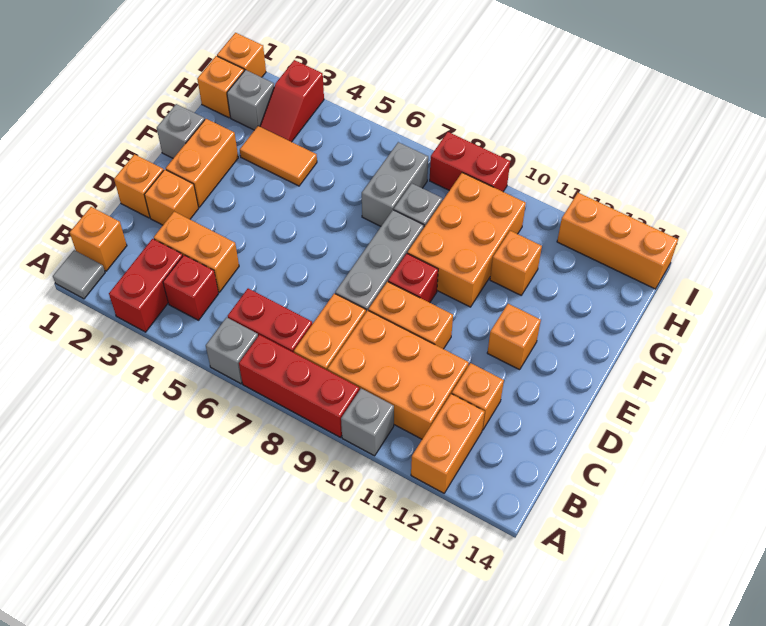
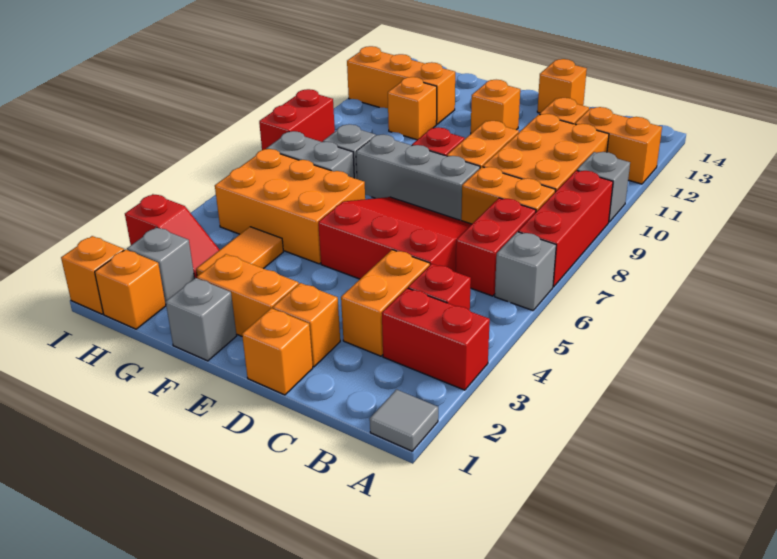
orange brick B1 level 1 -> orange brick D14 level 1
none -> red slope C5:E7 level 1 top 5
orange brick F9:H10 level 1 -> orange brick F5:H6 level 1
orange brick I12:I14 level 1 -> orange brick G12:I12 level 1

